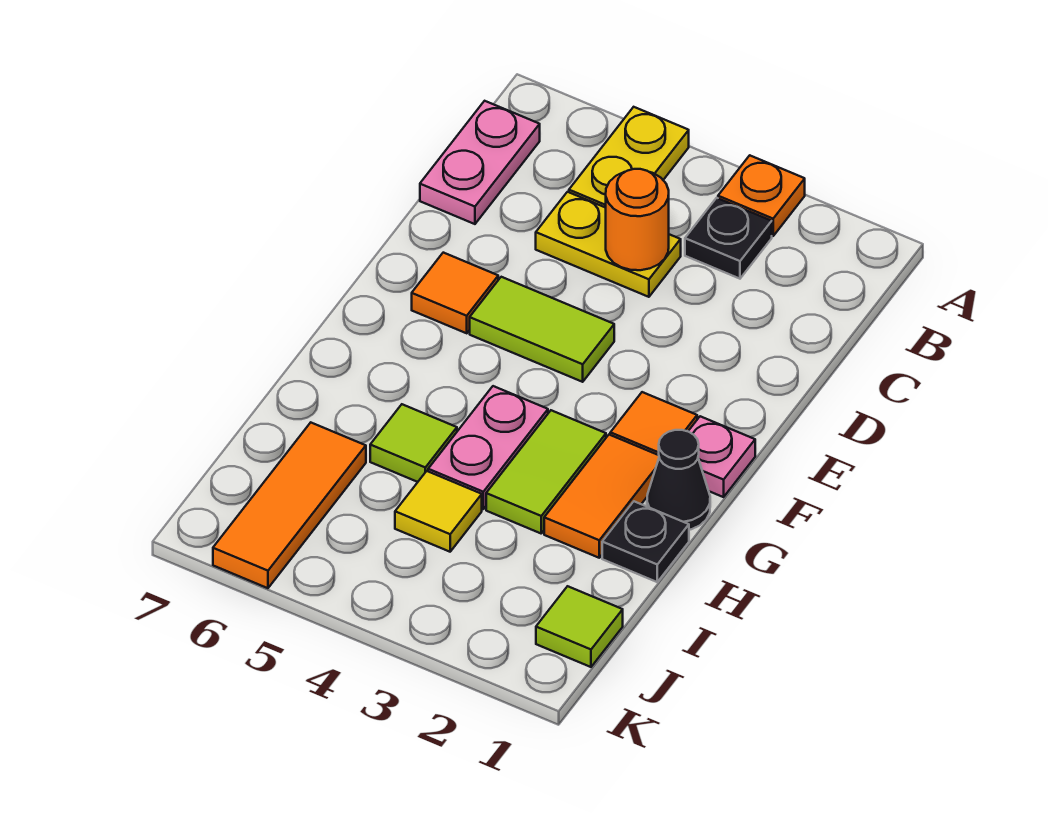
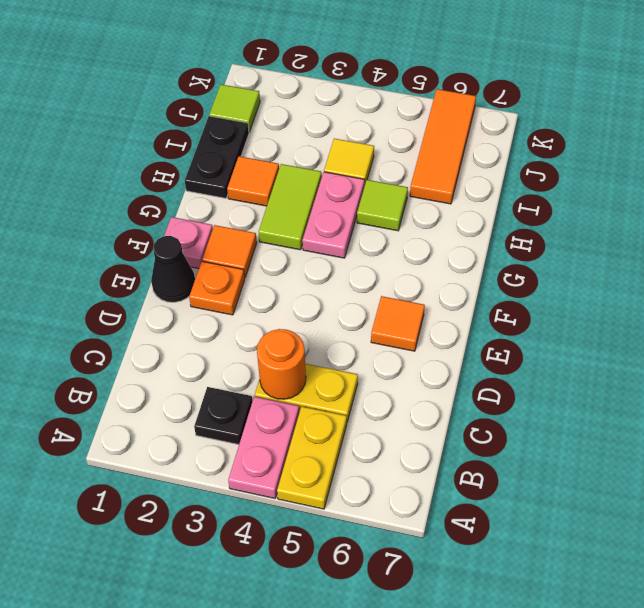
orange plate A3 level 1 -> orange plate E2 level 1
pink plate B7:C7 level 1 -> pink plate A4:B4 level 1
lime tile E4:E5 level 1 -> none
black cone G1 level 1 -> black cone E1 level 1
orange tile G2:H2 level 1 -> orange tile H2 level 1
black plate H1 level 1 -> black plate H1:I1 level 1

